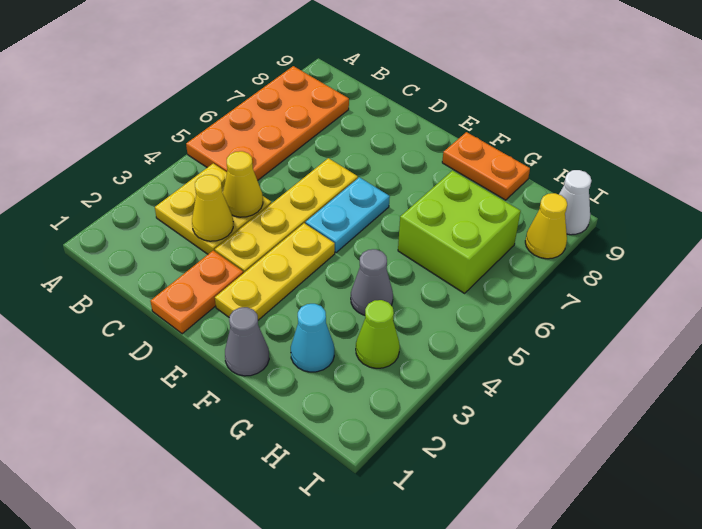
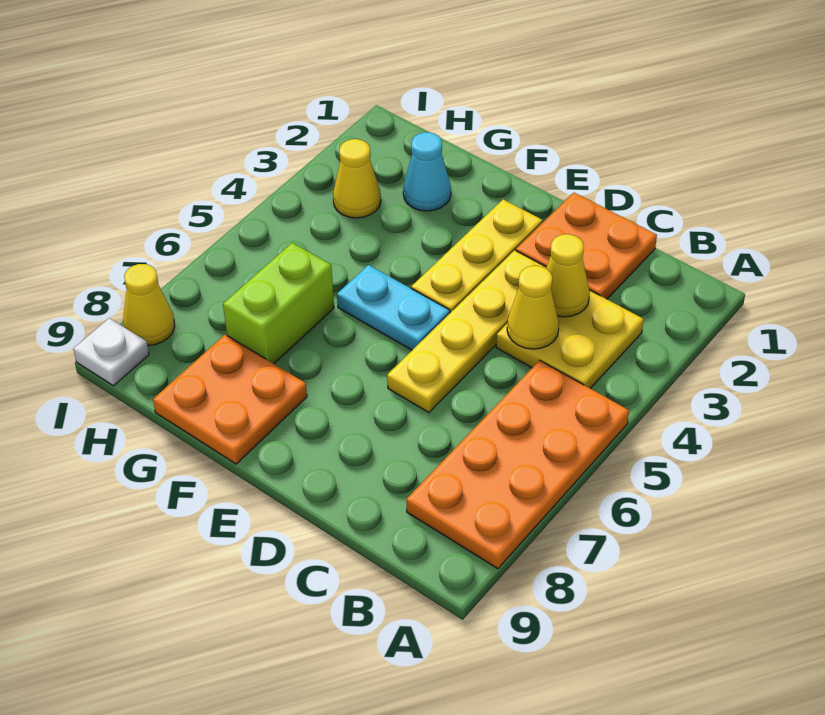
orange plate D1:D2 level 1 -> orange plate C1:D2 level 1
cyan plate E5:E6 level 1 -> cyan plate E5:F5 level 1
grey cone F1 level 1 -> none
orange plate F9:G9 level 1 -> orange plate F8:G9 level 1
grey cone G4 level 1 -> none
lime brick G6:H7 level 1 -> lime brick G6:G7 level 1
lime cone H3 level 1 -> yellow cone H3 level 1
white cone I9 level 1 -> white plate I9 level 1

